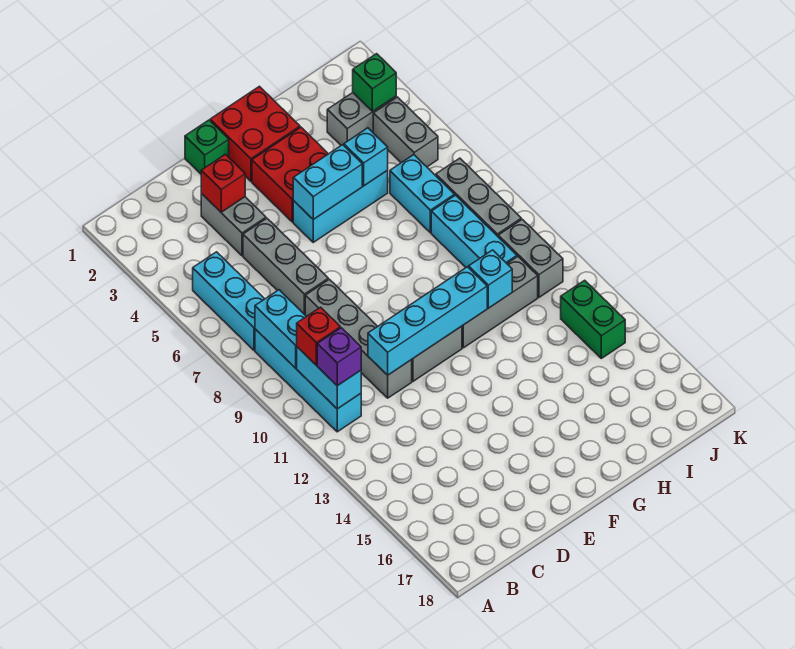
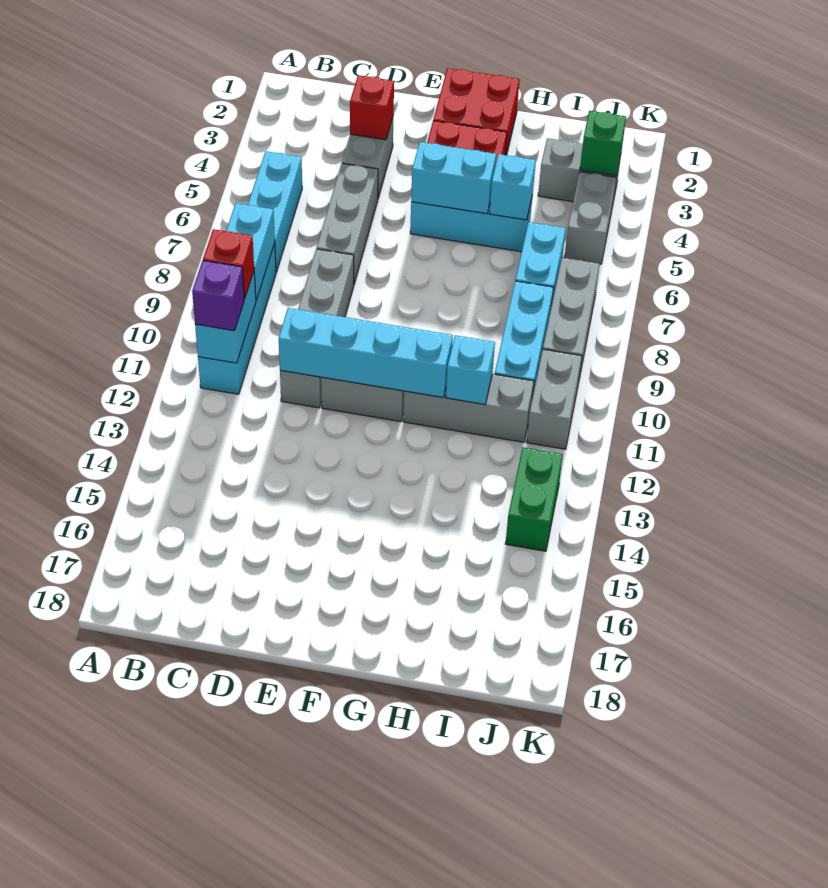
green brick E1 level 1 -> none

